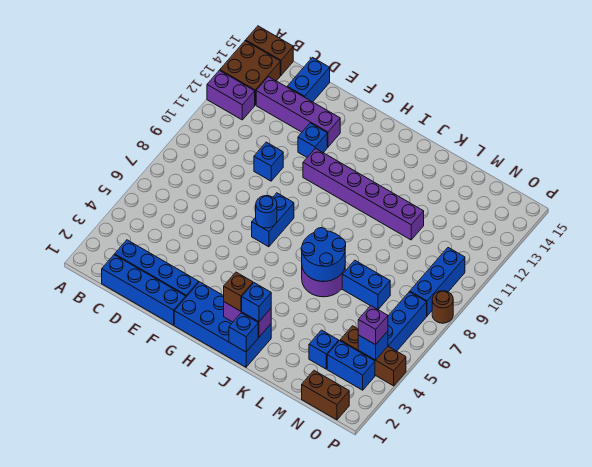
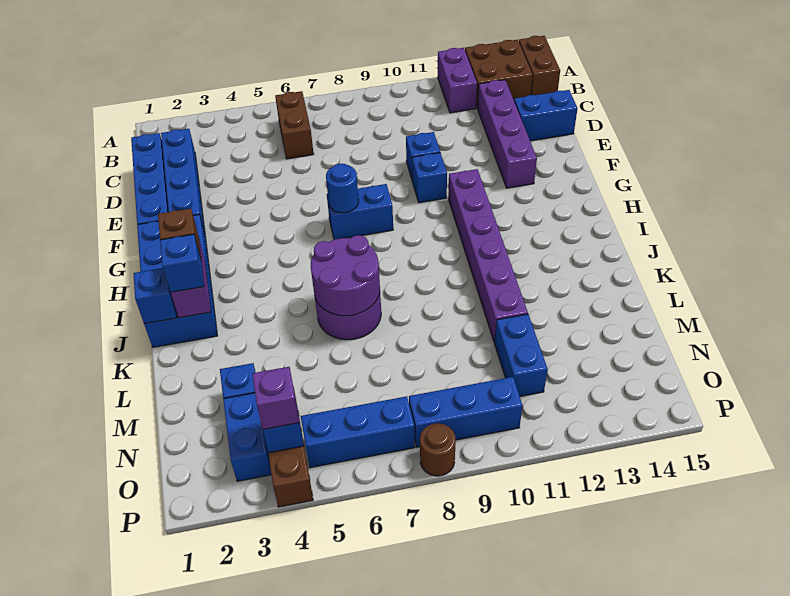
blue brick F12 level 1 -> blue brick F10 level 1
blue round brick J6:K7 level 2 -> purple round brick J6:K7 level 2
blue brick L7:M7 level 1 -> blue brick M11:N11 level 1
brown brick N1:O1 level 1 -> brown brick B6:C6 level 1

